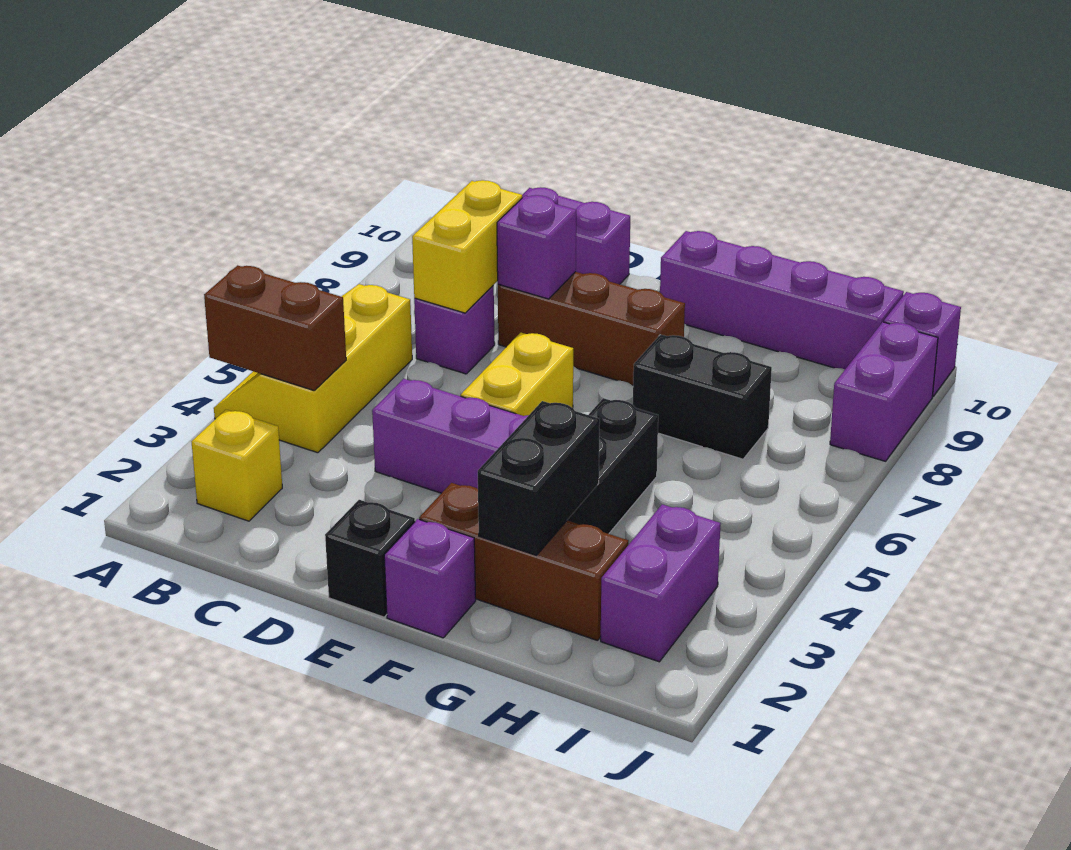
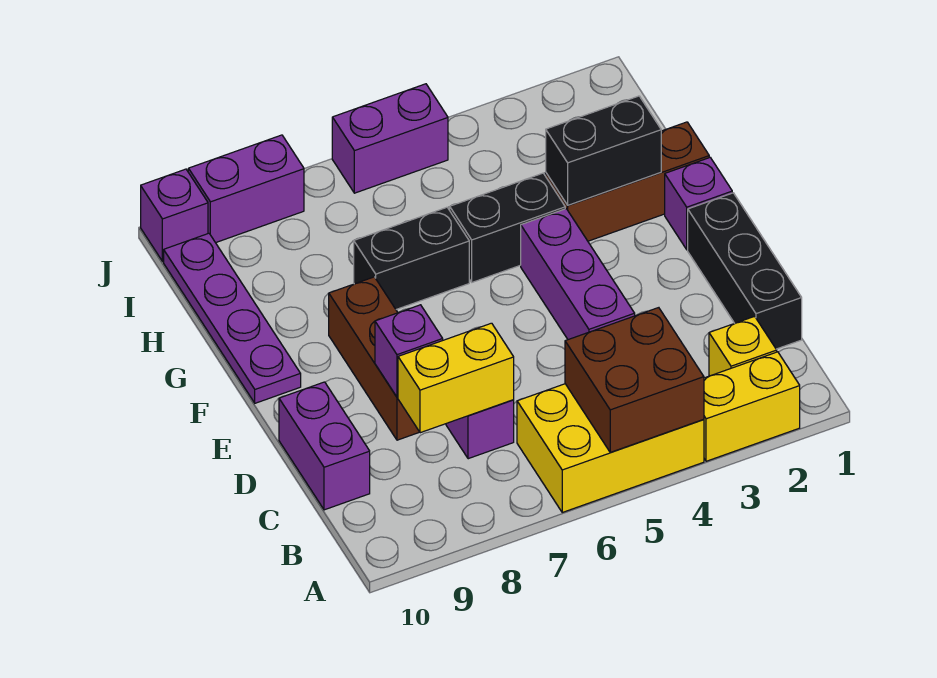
yellow slope A4:B6 level 1 top B -> yellow brick A4:B6 level 1
brown brick A4:B4 level 2 -> brown brick A4:B5 level 2
black brick E1 level 1 -> black brick C1:E1 level 1
yellow brick E5:E6 level 1 -> yellow brick A2:A3 level 1
brown brick F2:H2 level 1 -> brown brick G1:G3 level 1
purple brick F10:I10 level 1 -> purple plate F10:I10 level 1
black brick G7:H7 level 1 -> black brick G6:G7 level 1
purple brick I2:I3 level 1 -> purple brick J5:J6 level 1

